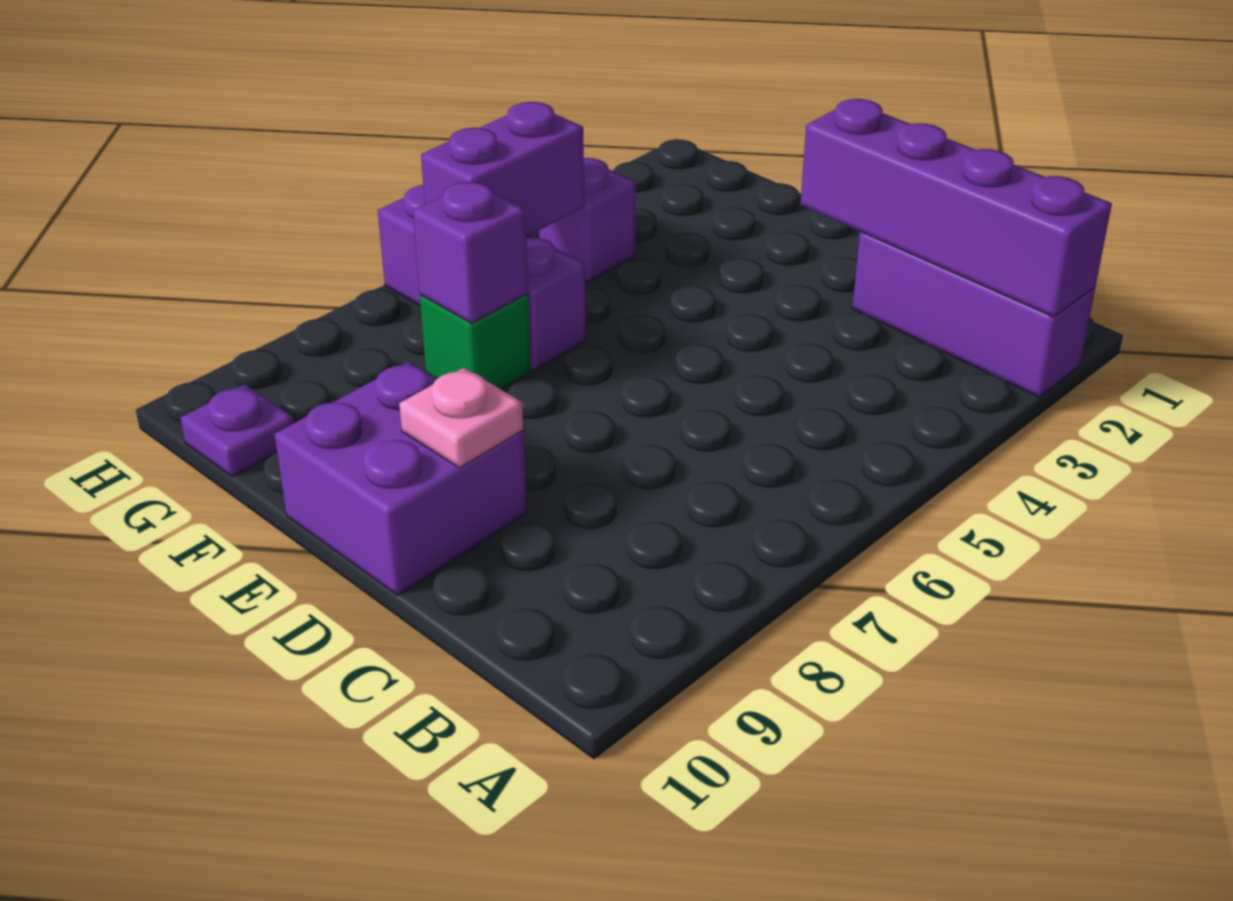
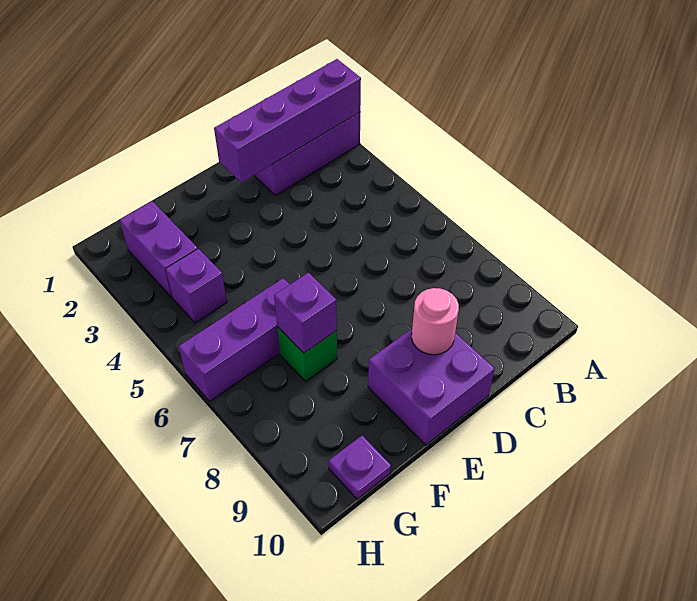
pink plate D9 level 2 -> pink round brick D9 level 2
purple brick G5:G6 level 2 -> purple brick G2:G3 level 1

